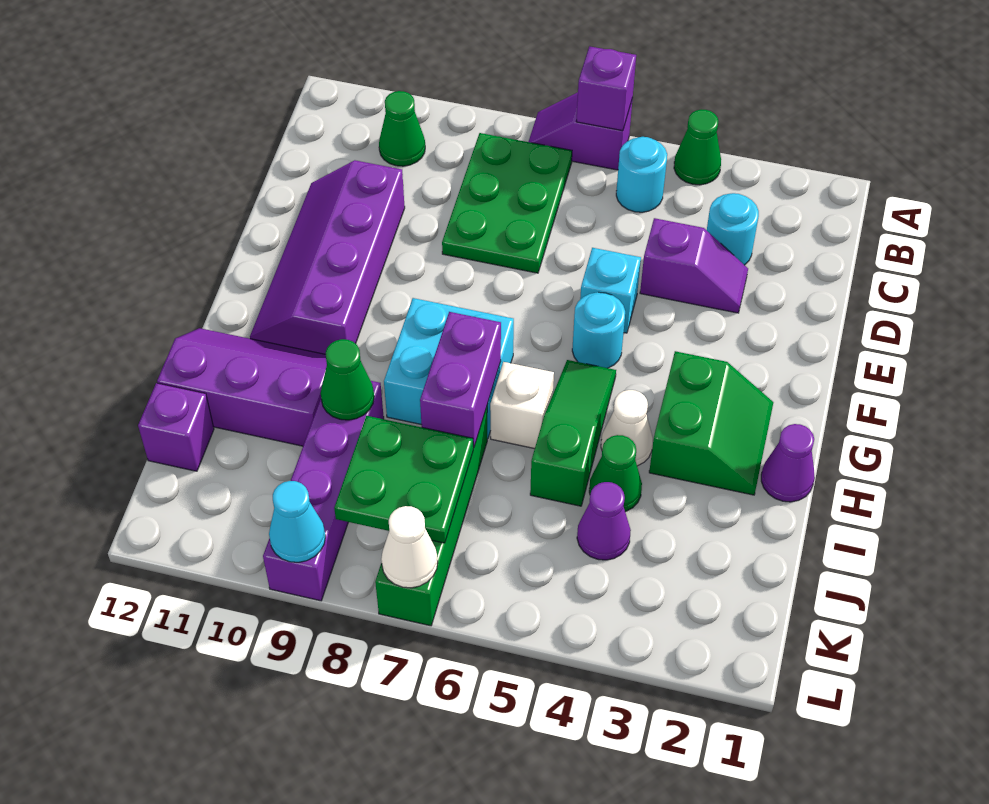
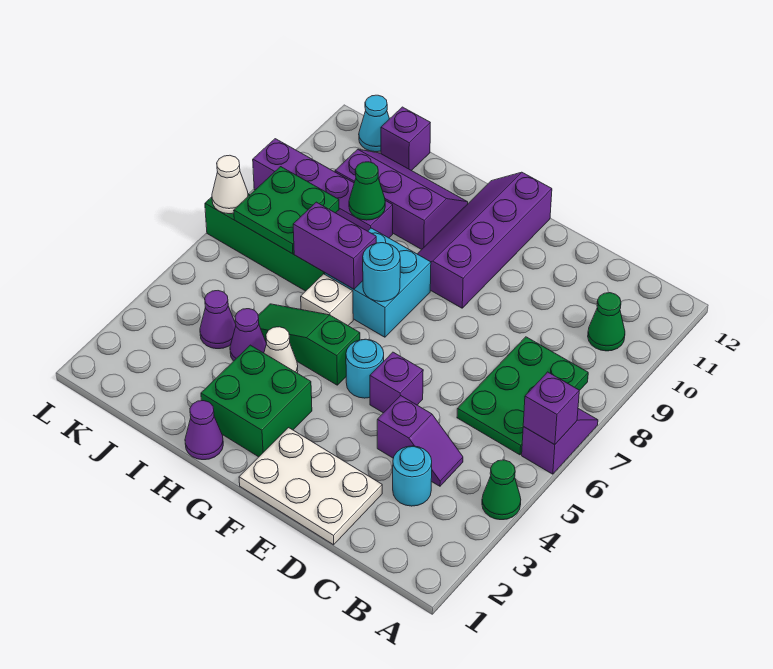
cyan round brick B5 level 1 -> cyan round brick G7 level 2
green plate B7:D8 level 1 -> green plate B6:C8 level 1
none -> white plate D1:F2 level 1
purple slope D3:D4 level 1 top 4 -> purple slope C4:D4 level 1 top D
purple slope D10:G11 level 1 top 10 -> purple slope F9:G12 level 1 top F
cyan brick E5 level 1 -> purple brick E5 level 1
green slope G2:H3 level 1 top 3 -> green brick G2:H3 level 1
green slope G5:I5 level 1 top I -> green slope G5:I5 level 1 top G
purple slope H10:I12 level 1 top I -> purple slope H10:J11 level 1 top 10
green cone I4 level 1 -> purple cone I4 level 1
cyan cone L9 level 2 -> cyan cone K12 level 1

